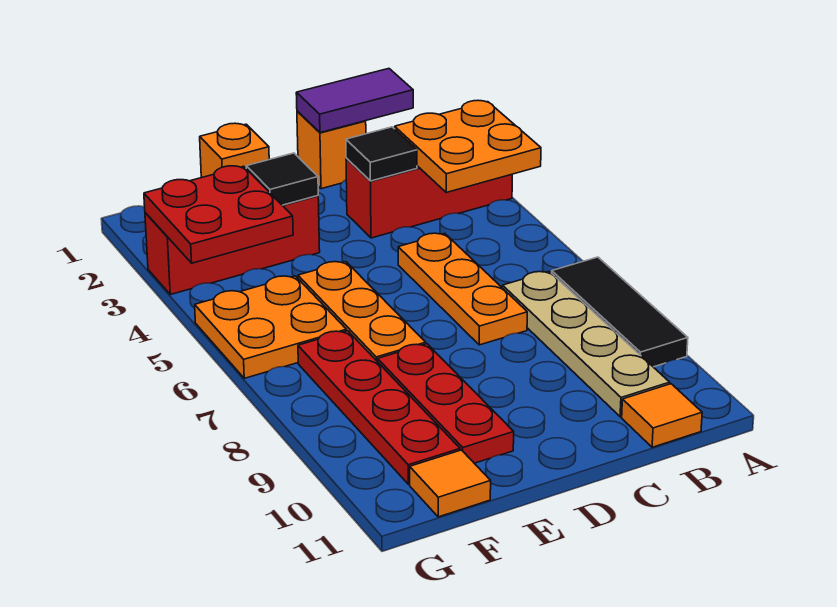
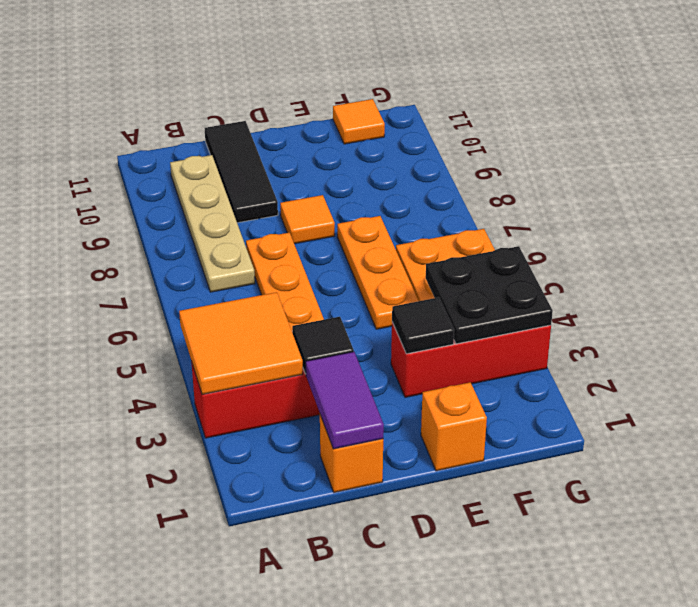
orange plate A3:B4 level 2 -> orange tile A3:B4 level 2
black tile A7:A9 level 1 -> black tile C9:C11 level 1
purple tile B1:C1 level 2 -> purple tile C1:C2 level 2
orange tile B11 level 1 -> orange tile D8 level 1
red plate E8:E10 level 1 -> none
red plate F3:G4 level 2 -> black plate F3:G4 level 2
red plate F7:F10 level 1 -> none

